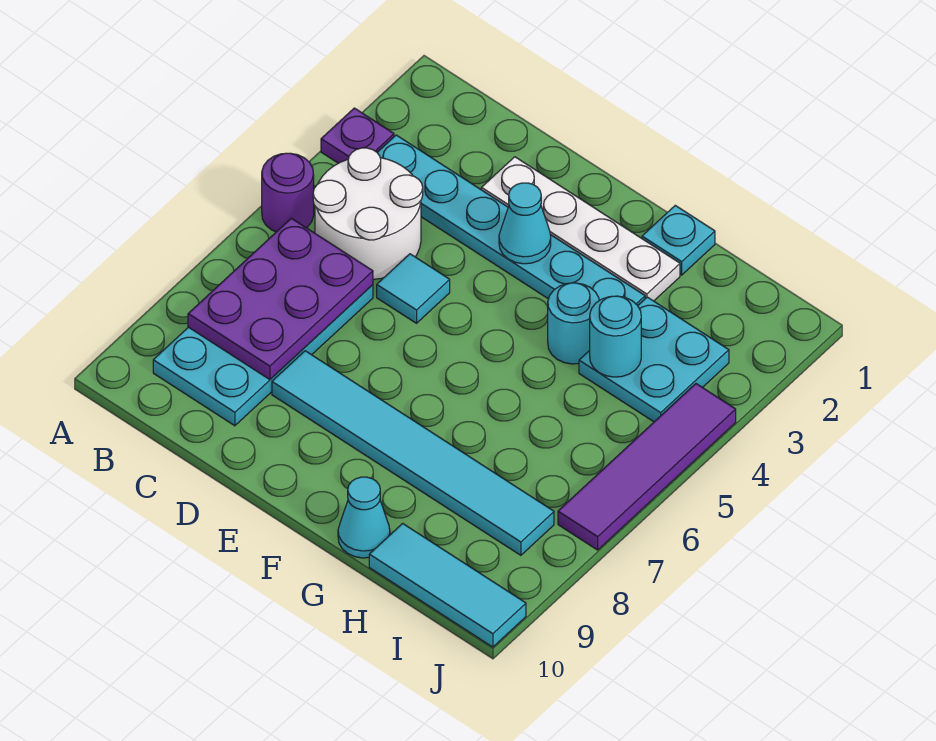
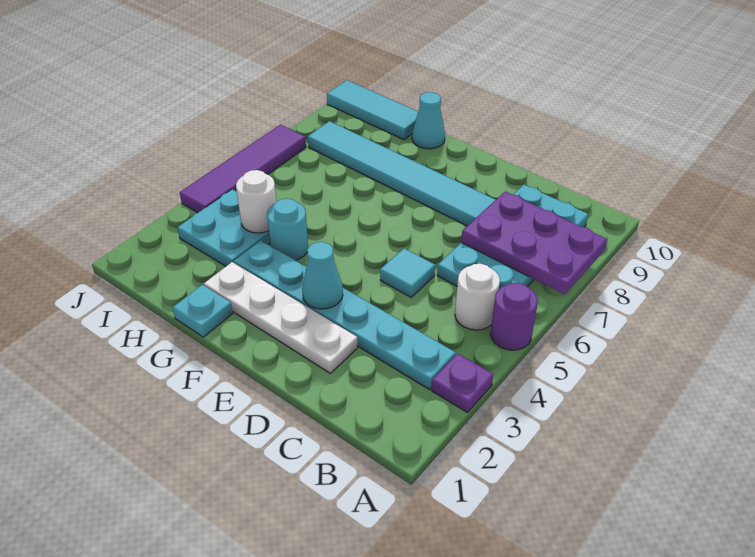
white round brick B4:C5 level 1 -> white round brick B5 level 1
purple plate B6:C8 level 2 -> purple plate A7:C8 level 2
cyan round brick H4 level 2 -> white round brick H4 level 2

